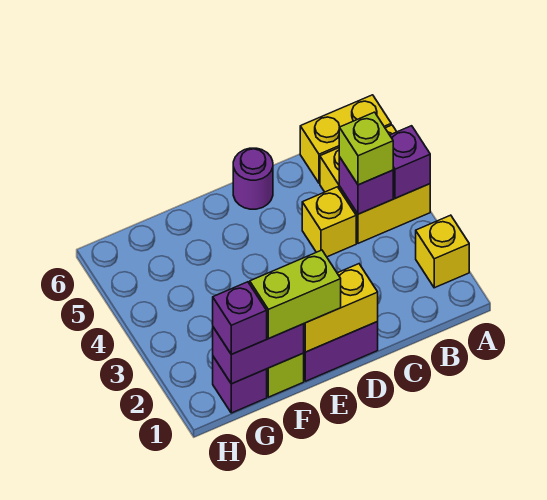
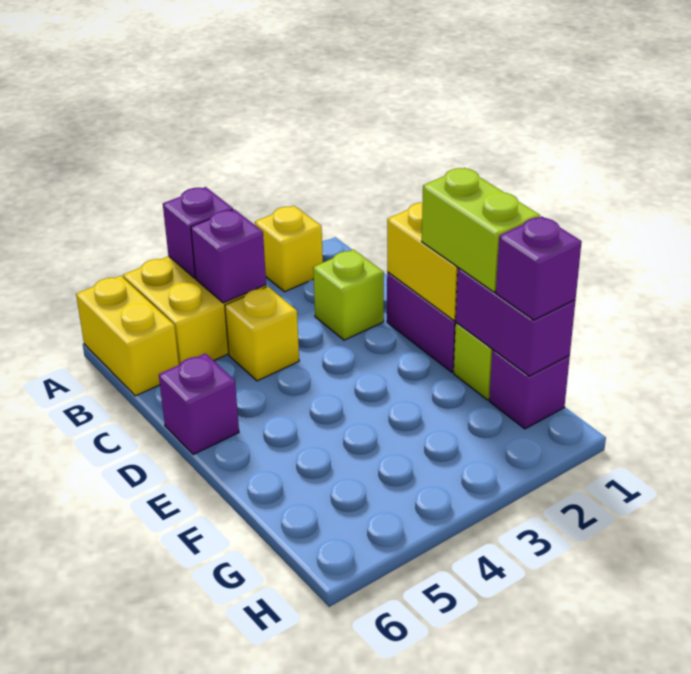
lime brick B4 level 3 -> lime brick C2 level 1
purple round brick D6 level 1 -> purple brick D6 level 1

